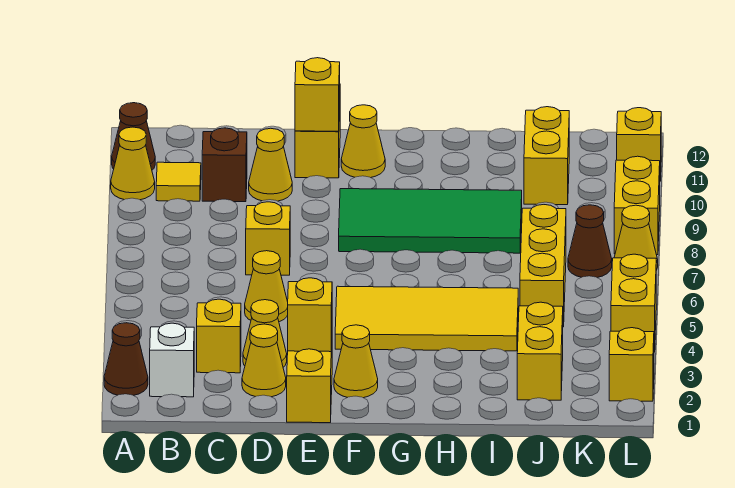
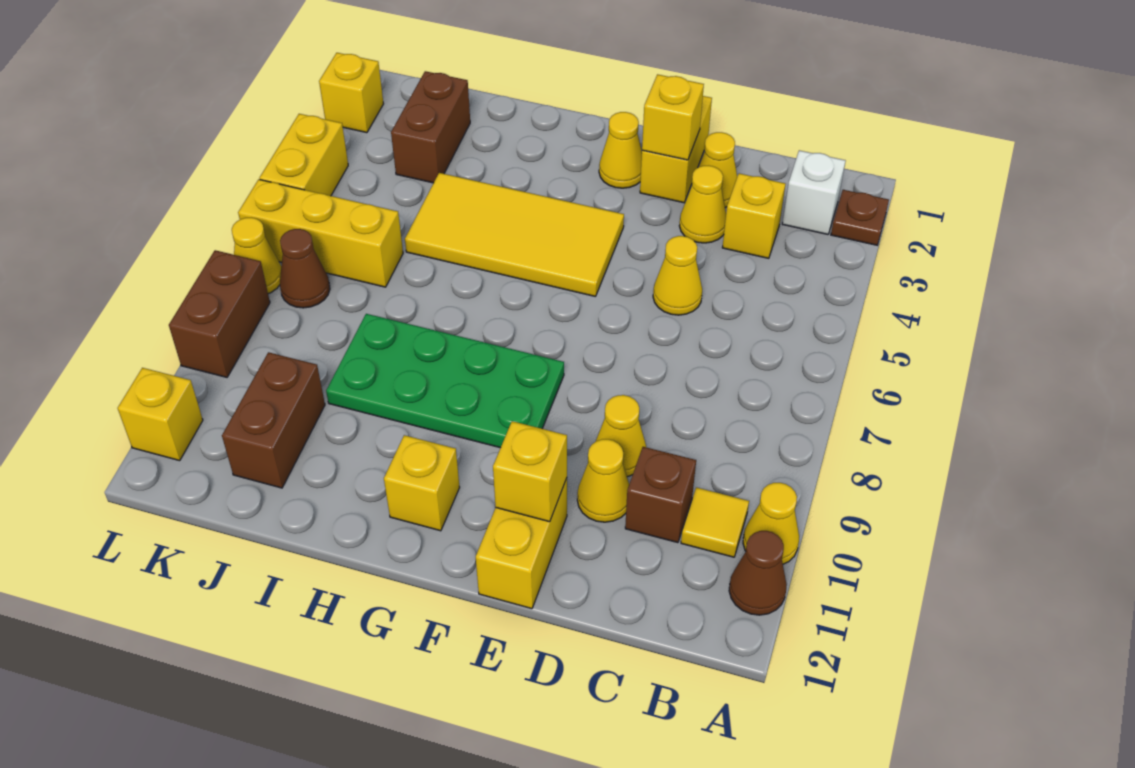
brown cone A2 level 1 -> brown plate A2 level 1
yellow brick D7 level 1 -> yellow brick G11 level 1
green tile F8:I9 level 1 -> green plate F8:I9 level 1
yellow cone F11 level 1 -> yellow cone D9 level 1
yellow brick J2:J3 level 1 -> brown brick J2:J3 level 1
yellow brick J5:J7 level 1 -> yellow brick J6:L6 level 1
yellow brick J10:J11 level 1 -> brown brick J10:J11 level 1
yellow brick L8:L9 level 1 -> brown brick L8:L9 level 1

